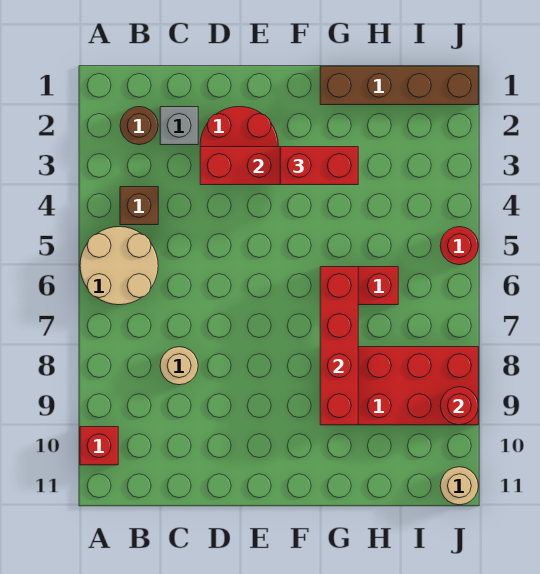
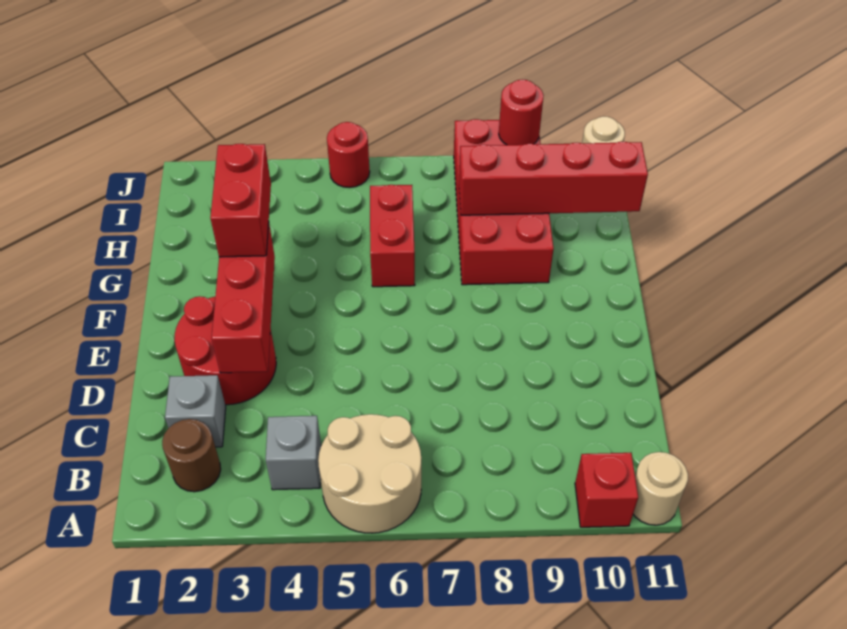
brown brick B4 level 1 -> grey brick B4 level 1
tan round brick C8 level 1 -> tan round brick A11 level 1
brown brick G1:J1 level 1 -> none
red brick G6:G9 level 2 -> red brick H8:H11 level 2

